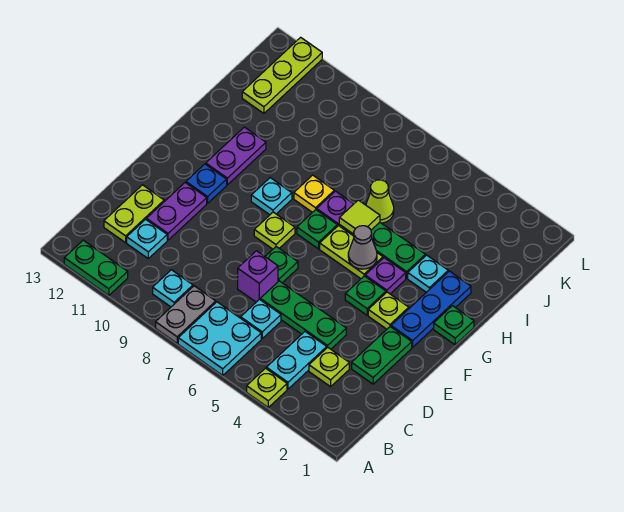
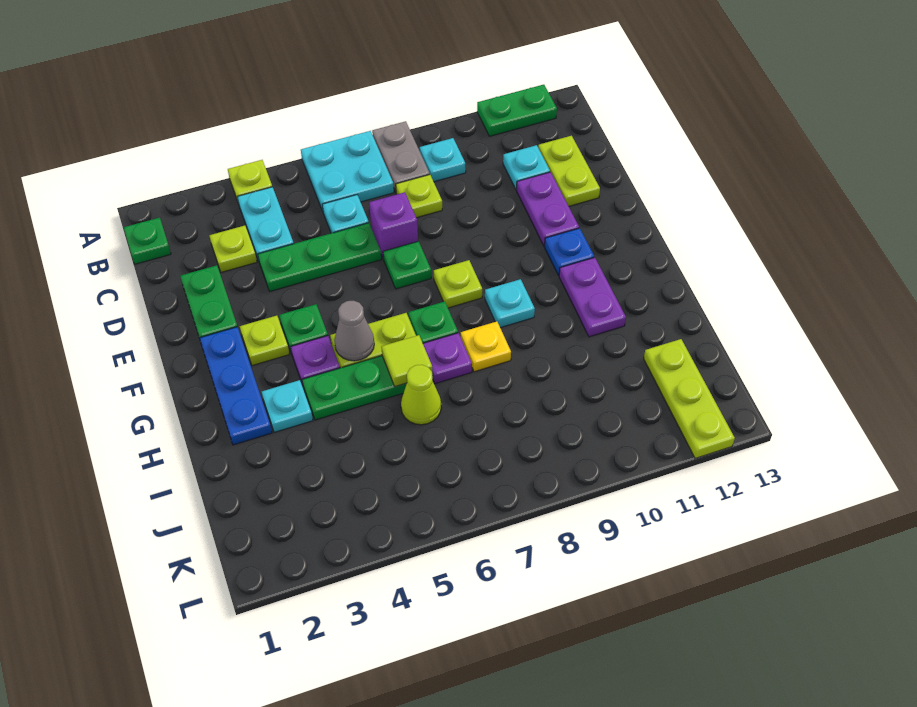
none -> lime plate C8 level 1
green plate G1 level 1 -> green plate B1 level 1

